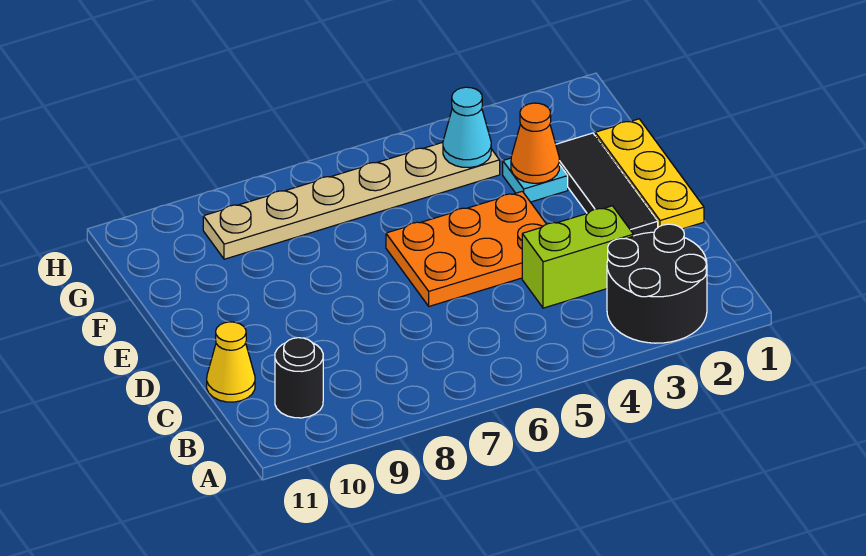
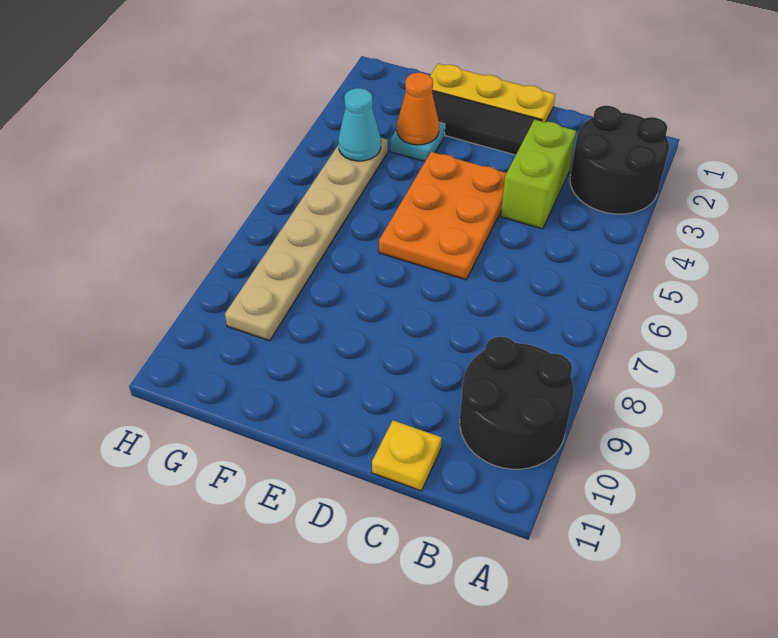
black round brick B10 level 1 -> black round brick A9:B10 level 1
yellow cone C11 level 1 -> yellow plate C11 level 1

